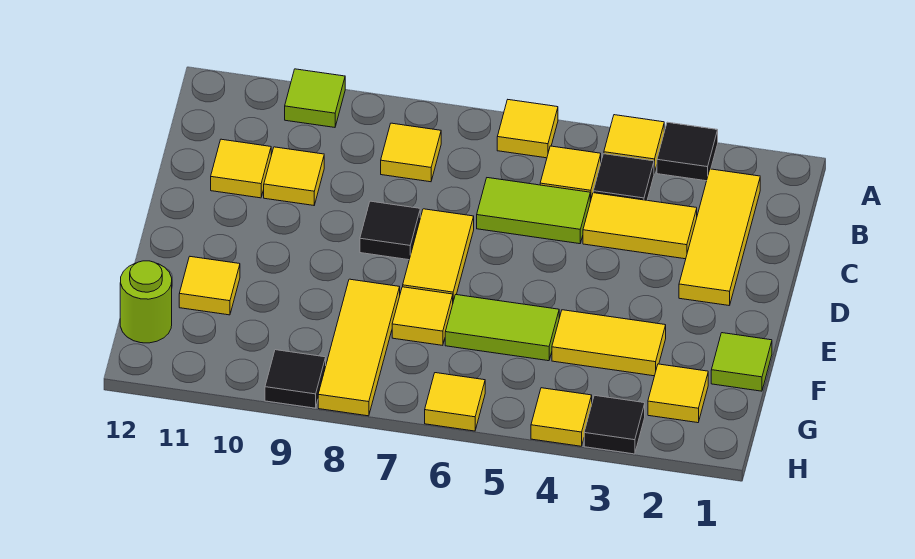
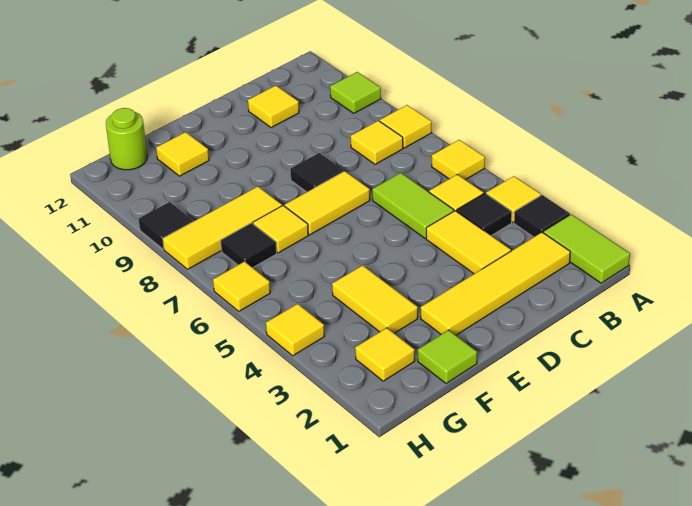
yellow tile B2:D2 level 1 -> yellow tile B2:E2 level 1
yellow tile C10 level 1 -> yellow tile A8 level 1
lime tile F5:F6 level 1 -> lime tile A1:A2 level 1
black tile H3 level 1 -> black tile G7 level 1

